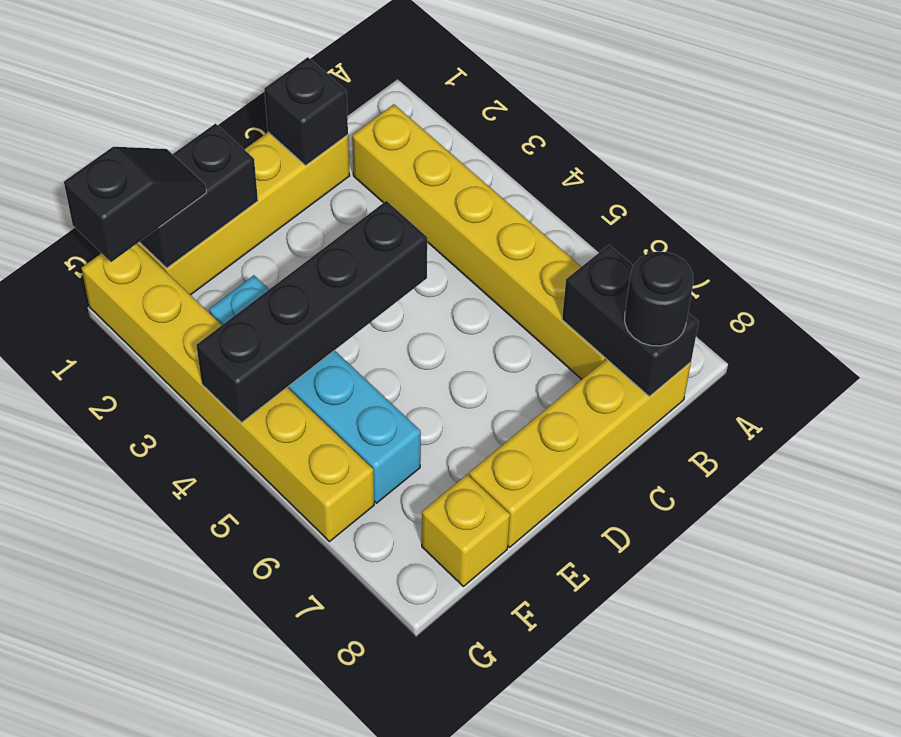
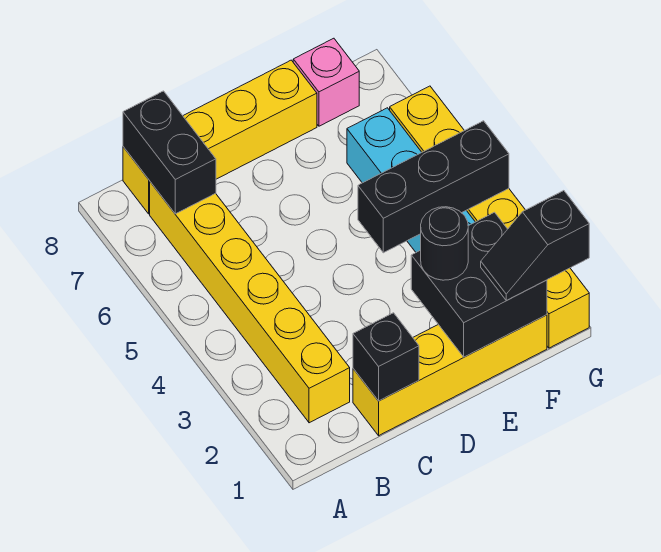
black round brick B8 level 3 -> black round brick E2 level 3
black brick D4:G4 level 2 -> black brick E4:G4 level 2
black brick E1:F1 level 2 -> black brick E1:F2 level 2
yellow brick F8 level 1 -> pink brick F8 level 1

